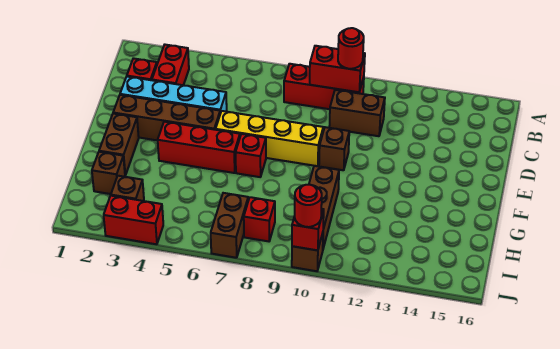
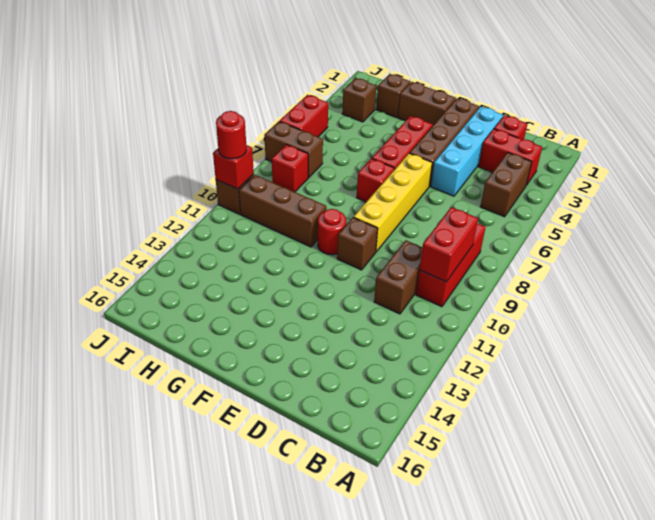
none -> brown brick B4:B5 level 1
red round brick B10 level 3 -> red round brick F10 level 1
red brick J3:J4 level 1 -> red brick J5:J6 level 1

